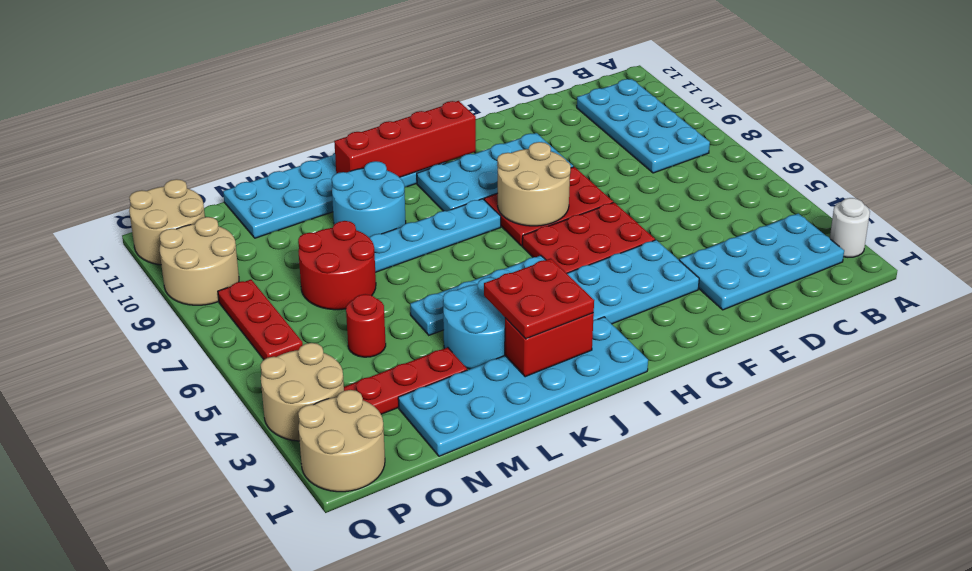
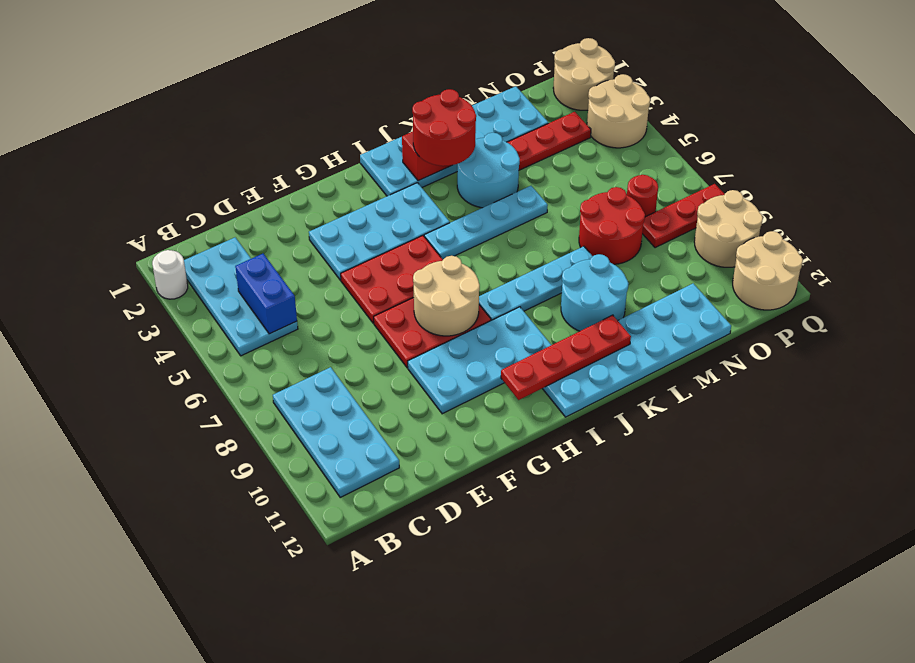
cyan plate B2:E3 level 1 -> cyan plate B2:C5 level 1
none -> blue brick C4:C5 level 2
red brick H11:K11 level 2 -> red plate H11:K11 level 2
red plate J2:K3 level 3 -> red round brick J2:K3 level 3
red round brick N5 level 1 -> red round brick O7 level 1
red plate P6:P8 level 1 -> red plate O8:Q8 level 1

